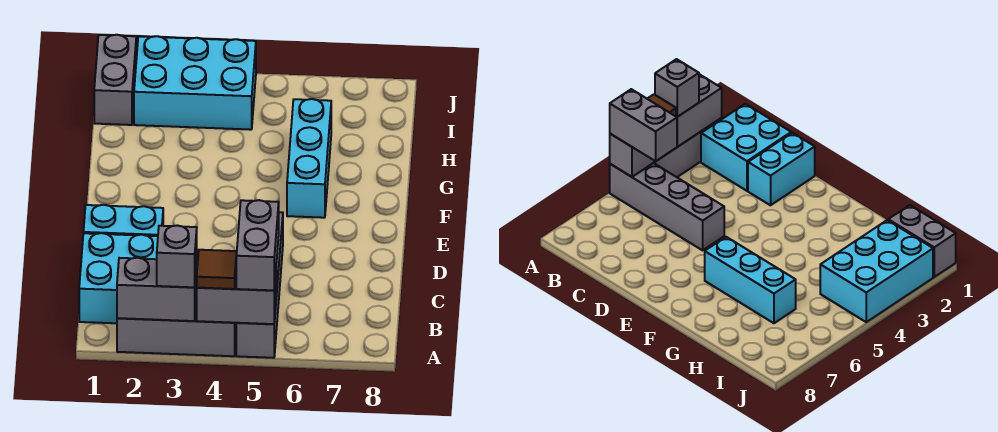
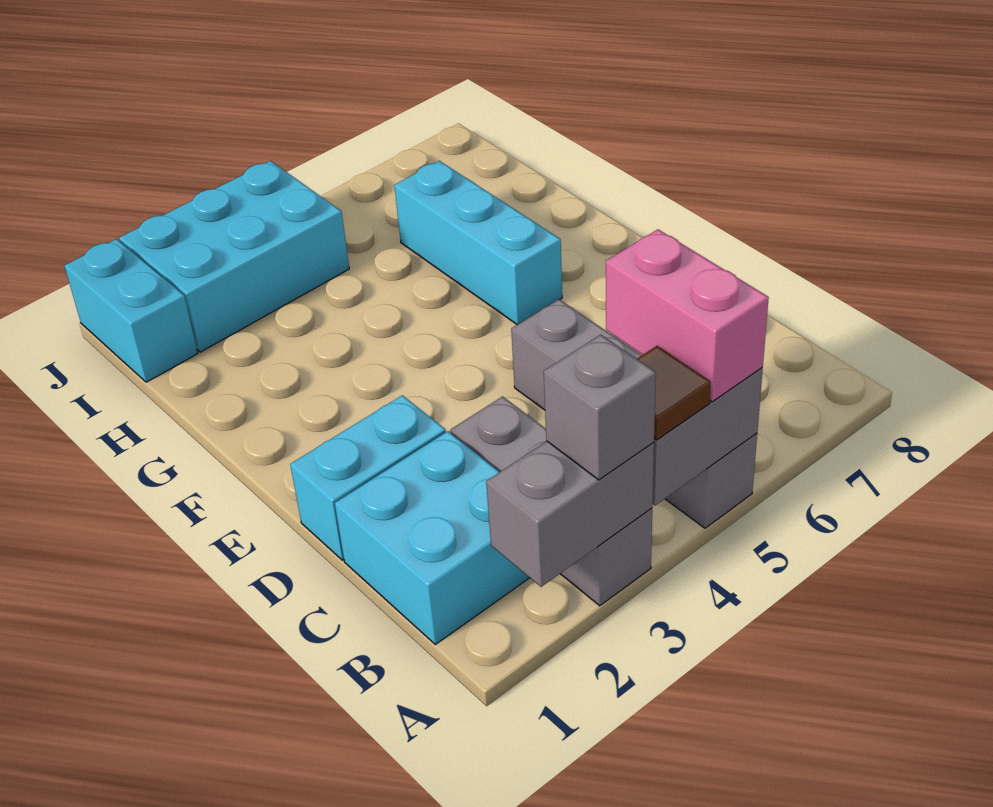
grey brick A2:A4 level 1 -> grey brick A3:C3 level 1
grey brick A5:B5 level 3 -> pink brick A5:B5 level 3
grey brick I1:J1 level 1 -> cyan brick I1:J1 level 1

